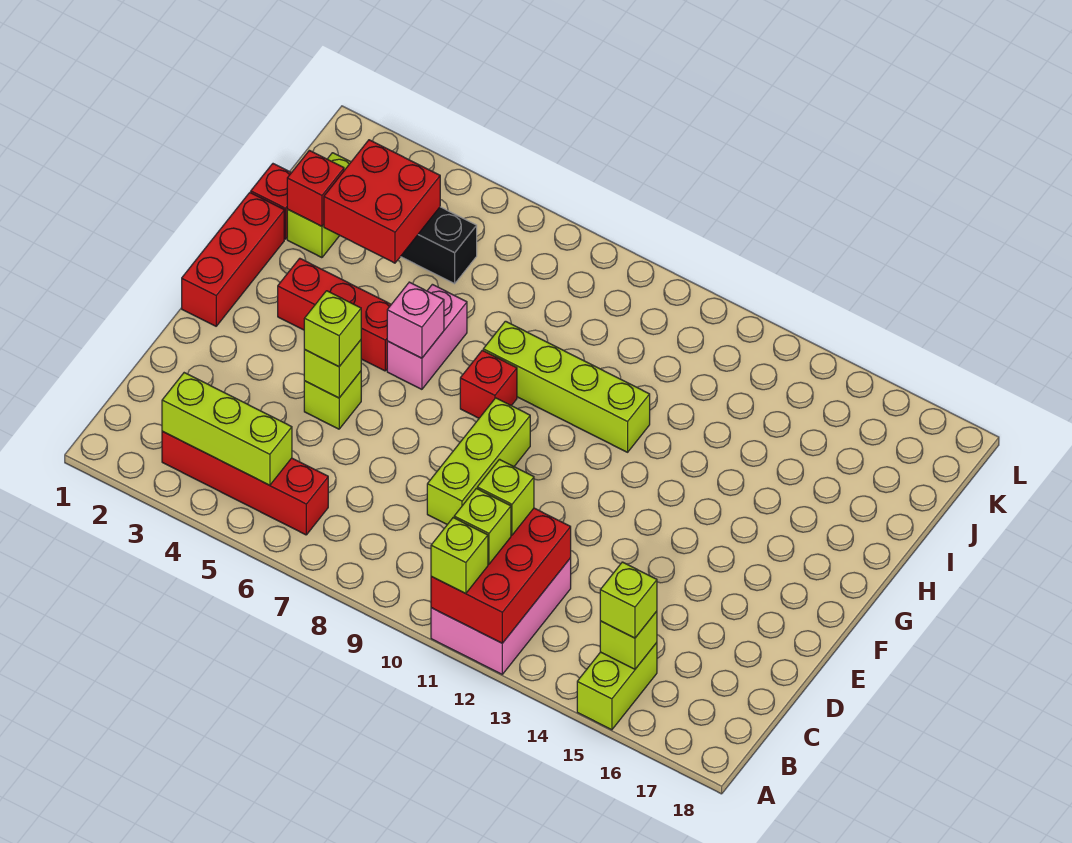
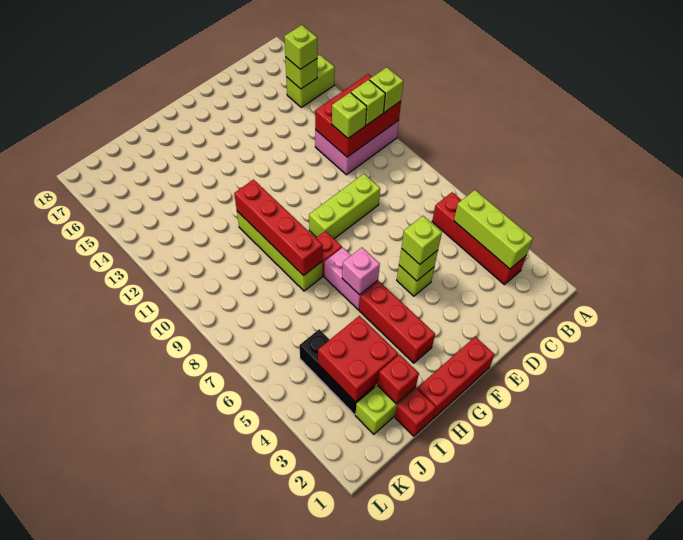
pink brick G6:H6 level 1 -> pink brick G6:G7 level 1
none -> red brick H8:H11 level 2

